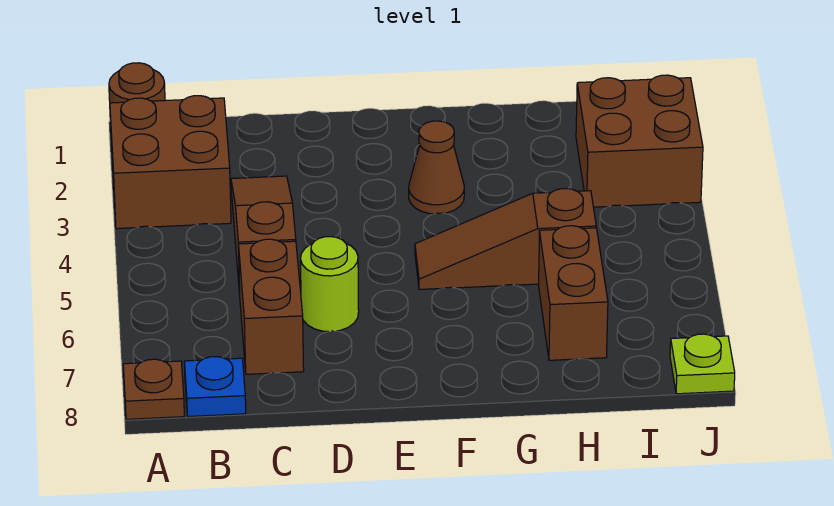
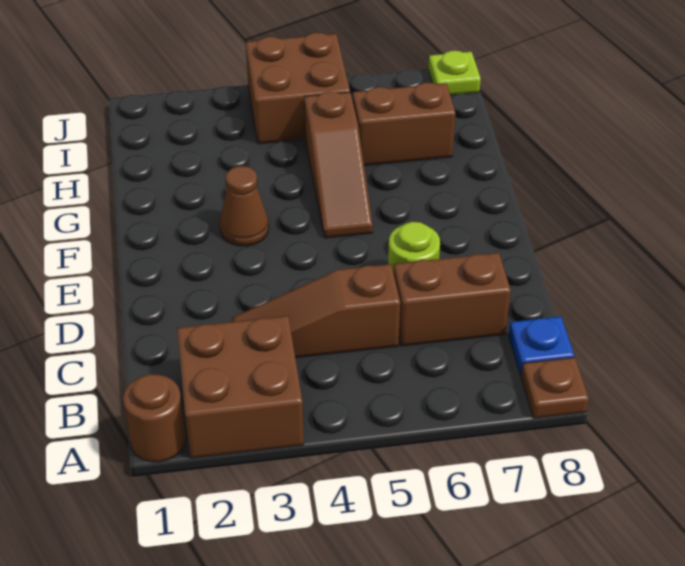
brown brick I2:J3 level 1 -> brown brick I4:J5 level 1

